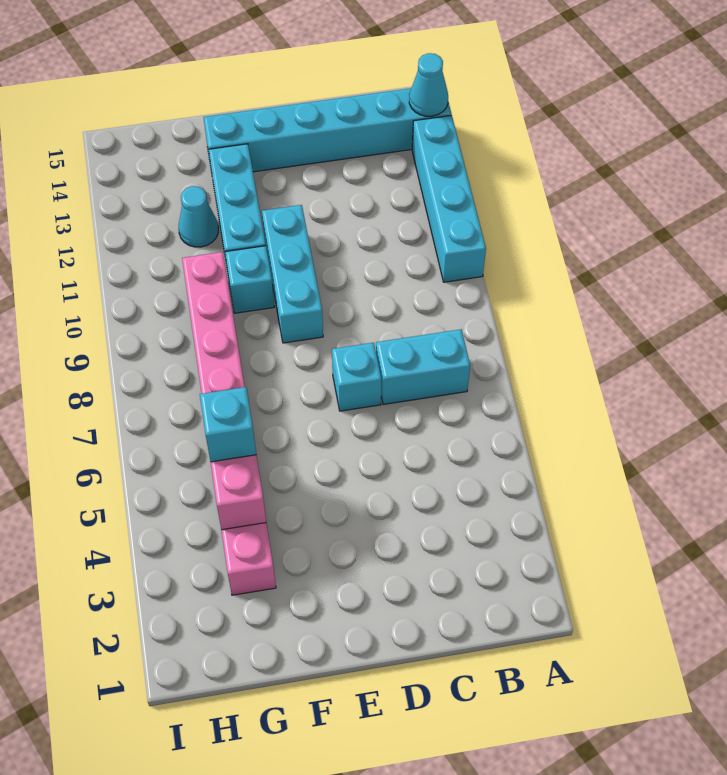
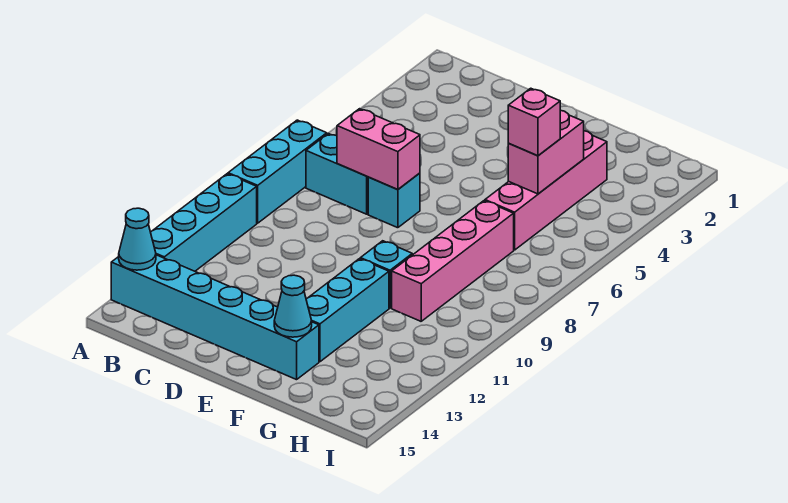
none -> pink brick C7:D7 level 2
cyan brick E9:E11 level 1 -> cyan brick A7:A9 level 1
cyan brick G5 level 3 -> pink brick G5 level 3
cyan cone G12 level 1 -> cyan cone F14 level 2

